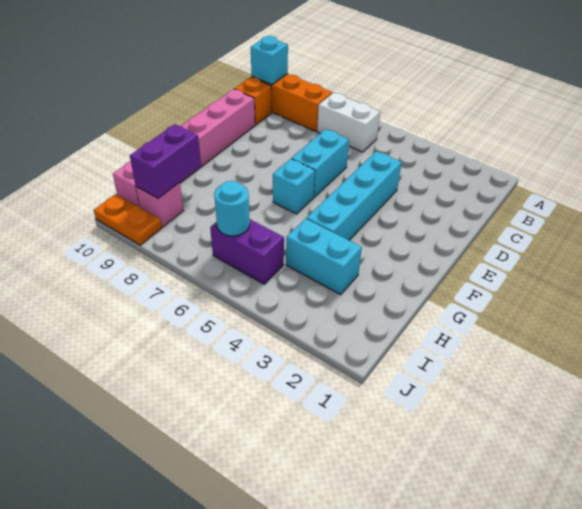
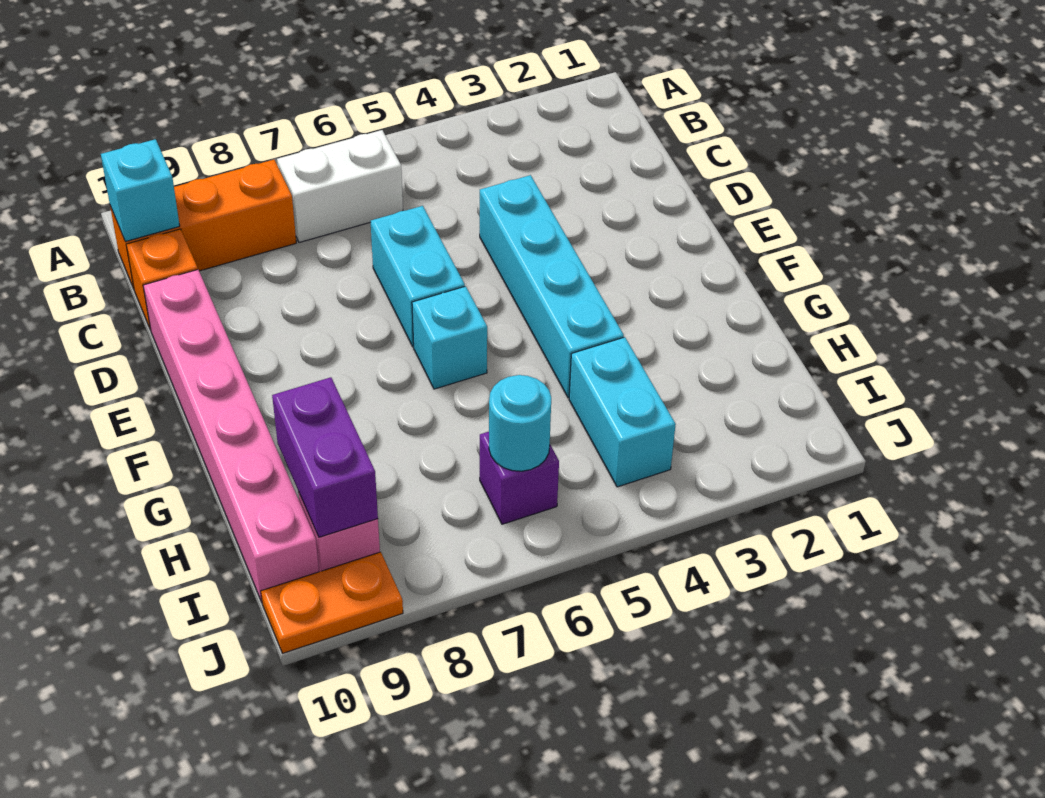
cyan brick H3:H4 level 1 -> cyan brick H4:I4 level 1
purple brick I5:I6 level 1 -> purple brick I6 level 1

